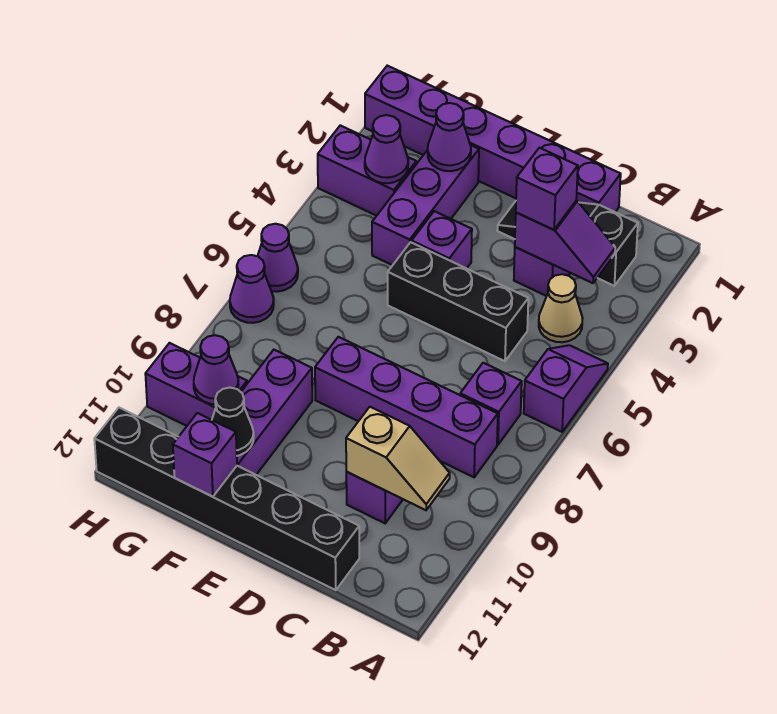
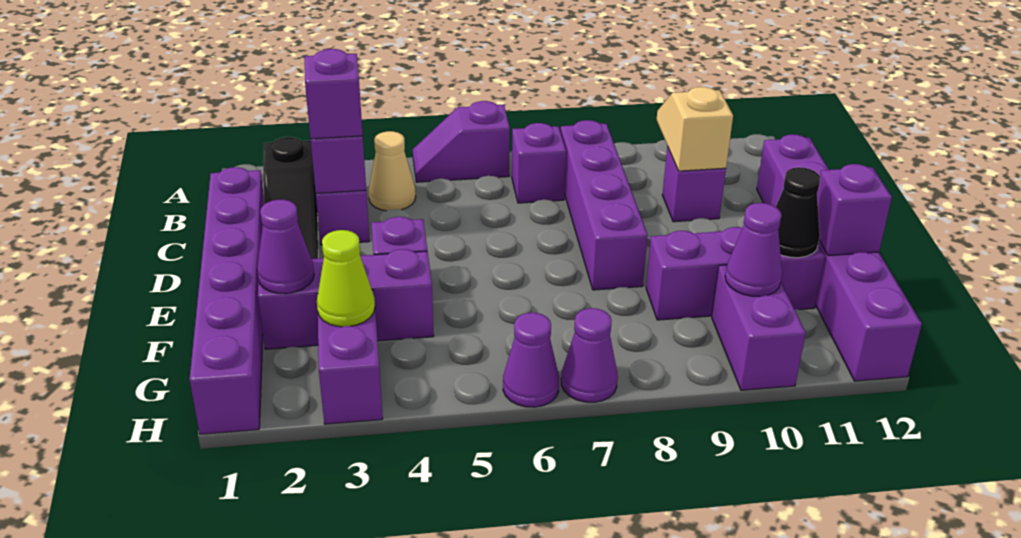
black brick C5:E5 level 1 -> none
black brick C12:H12 level 1 -> purple brick C12:H12 level 1
purple cone G3 level 2 -> lime cone G3 level 2

